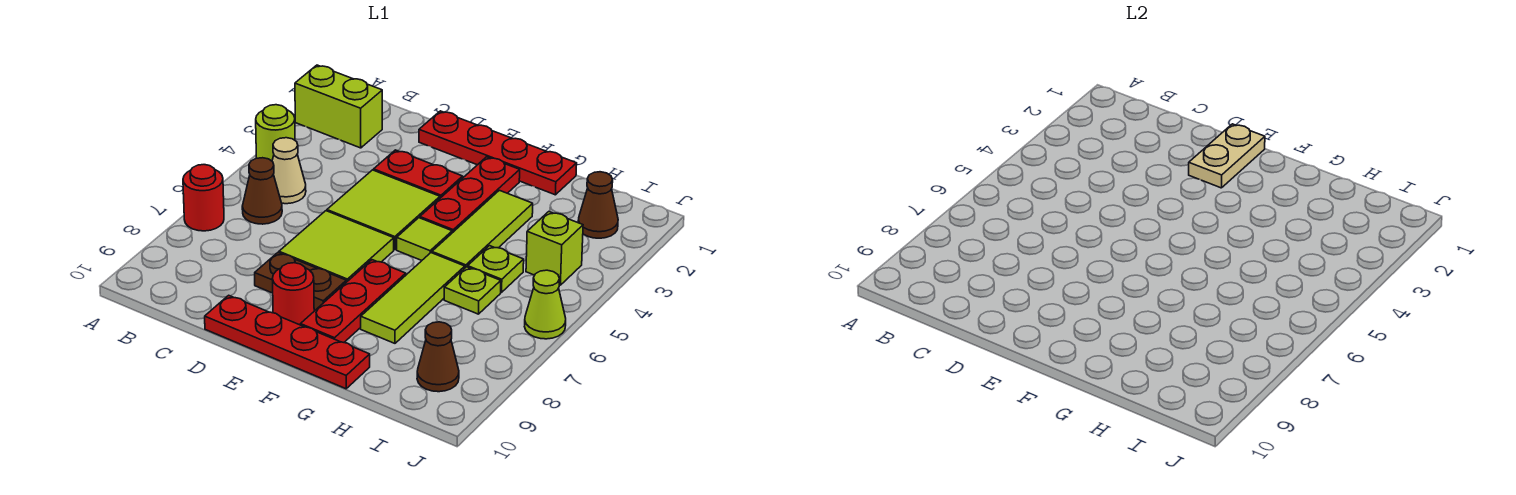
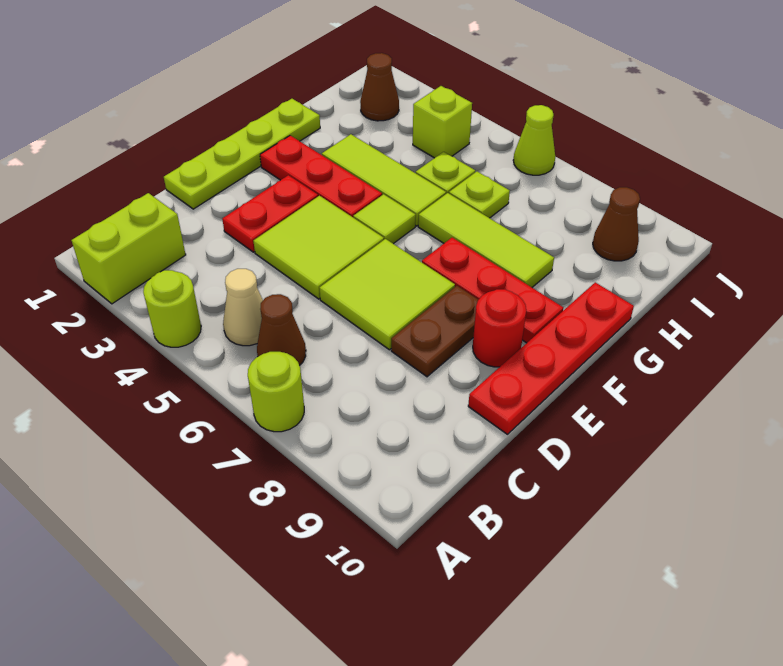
red round brick A7 level 1 -> lime round brick A7 level 1
red plate D1:G1 level 1 -> lime plate D1:G1 level 1
tan plate E1:E2 level 2 -> none

